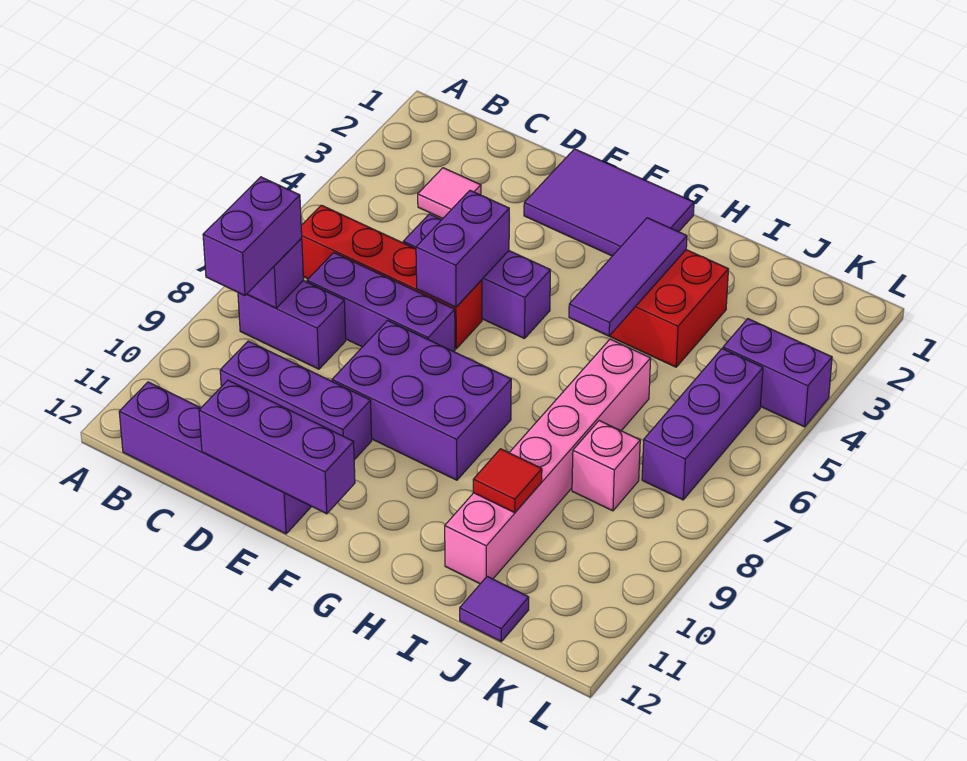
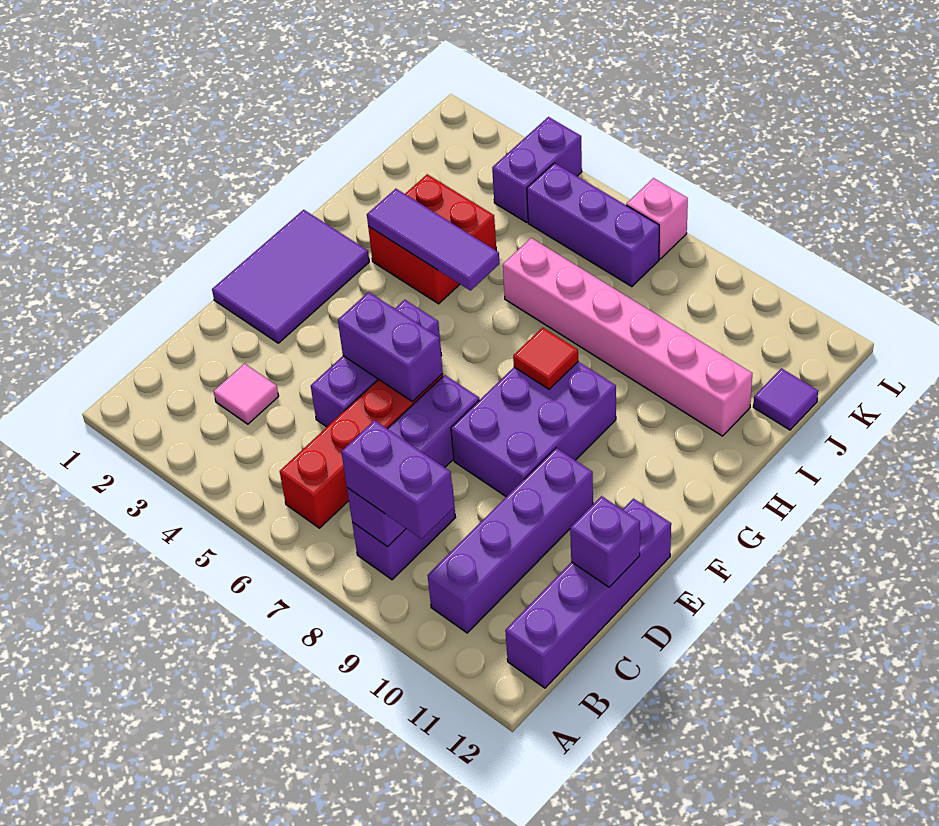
purple brick C10:E10 level 1 -> purple brick B10:E10 level 1
purple brick D12:F12 level 2 -> purple brick D12 level 2
red tile I10 level 2 -> red tile G8 level 2
pink brick J8 level 1 -> pink brick L7 level 1

